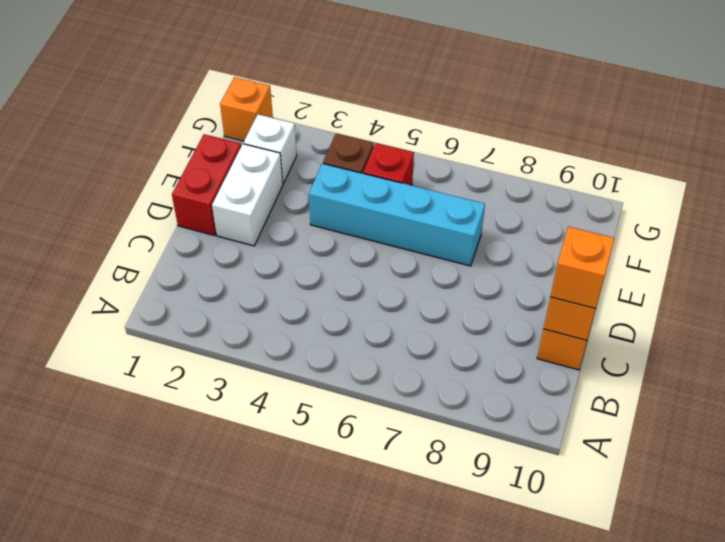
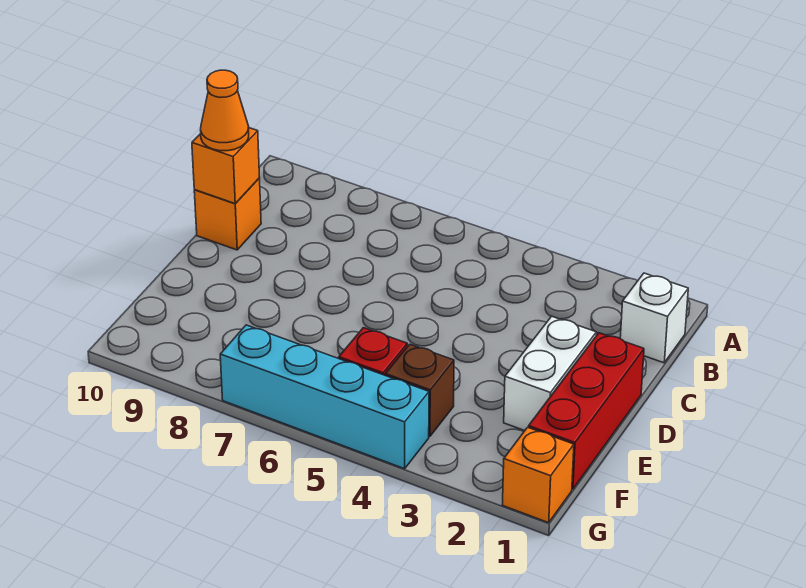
orange brick C10 level 3 -> orange cone C10 level 3
red brick D1:E1 level 1 -> red brick D1:F1 level 1
cyan brick E4:E7 level 1 -> cyan brick G4:G7 level 1
white brick F2 level 1 -> white brick B1 level 1

